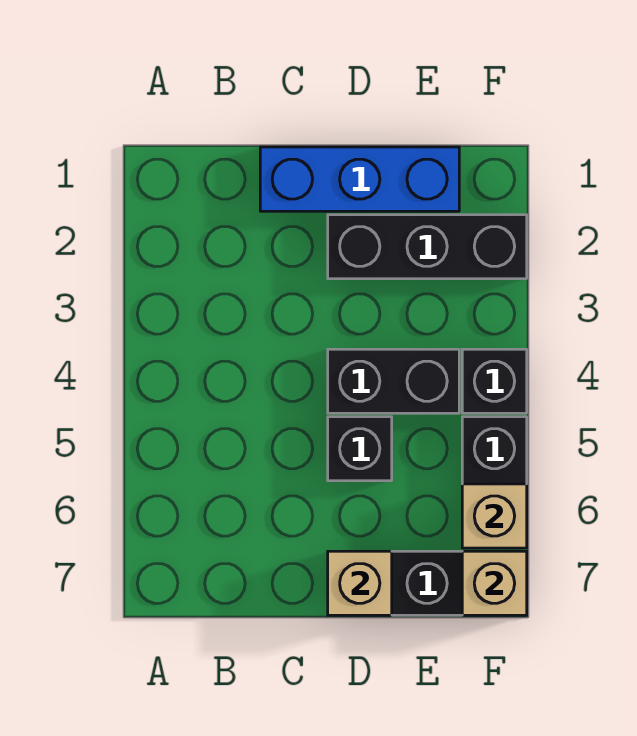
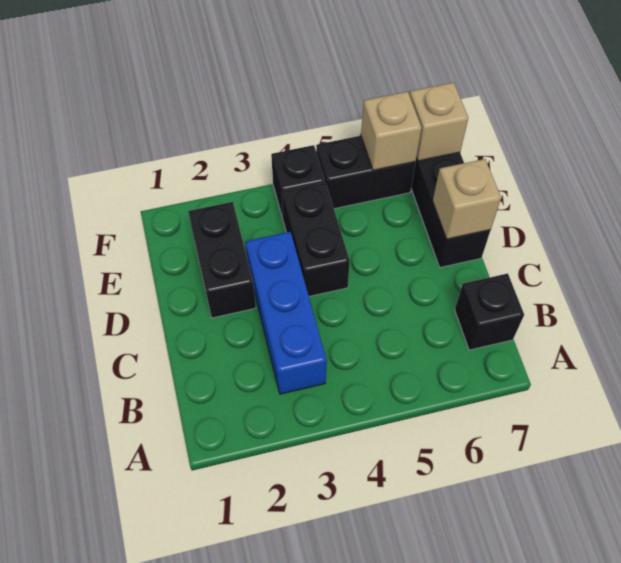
blue brick C1:E1 level 1 -> blue brick B3:D3 level 1
black brick D2:F2 level 1 -> black brick D2:E2 level 1
black brick D5 level 1 -> black brick B7 level 1

